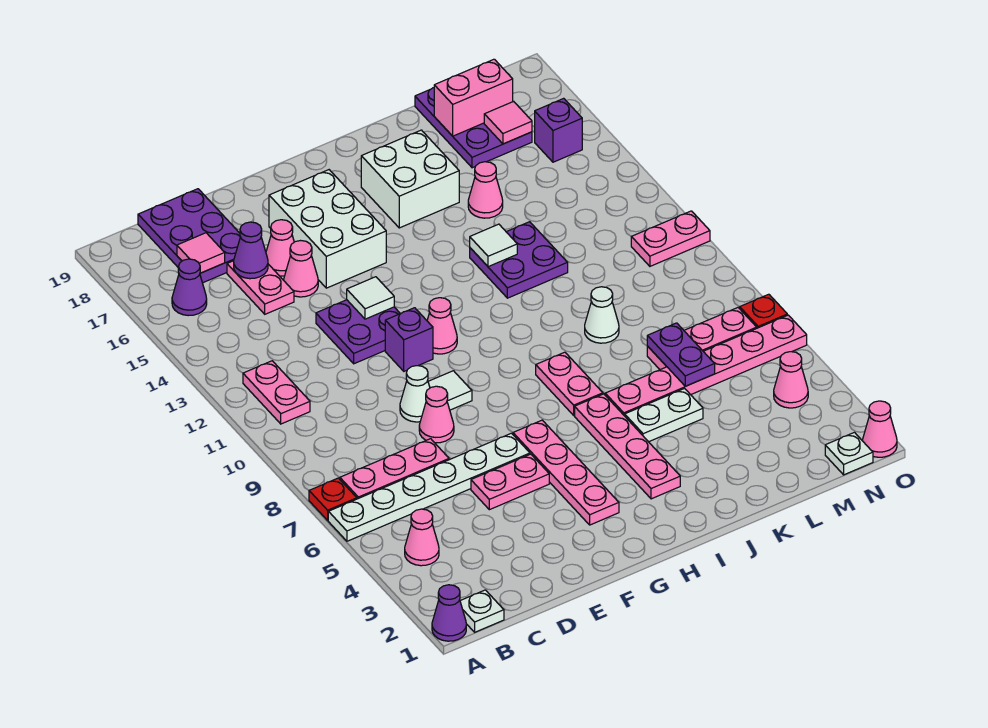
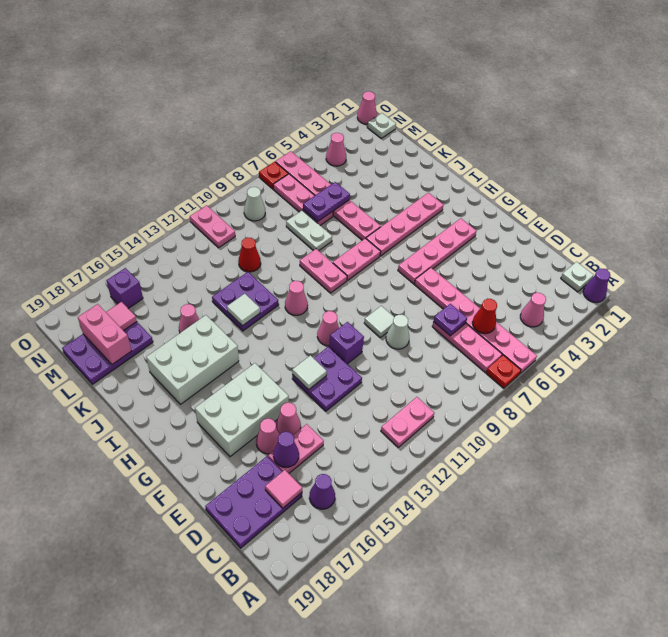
white plate A6:F6 level 1 -> pink plate A6:F6 level 1
none -> red cone C6 level 2
none -> purple plate D7 level 2
pink plate E5:F5 level 1 -> pink plate I9:J9 level 1
pink cone E8 level 1 -> pink cone I11 level 1
white brick I16:J17 level 1 -> white brick I15:J17 level 1
white plate J5:K5 level 1 -> white plate K8:L8 level 1
white cone K9 level 1 -> white cone N9 level 1
none -> red cone L11 level 1

